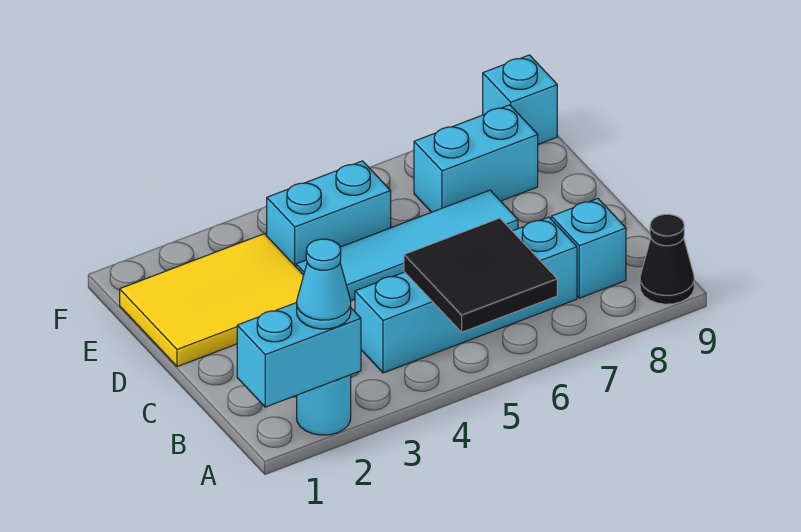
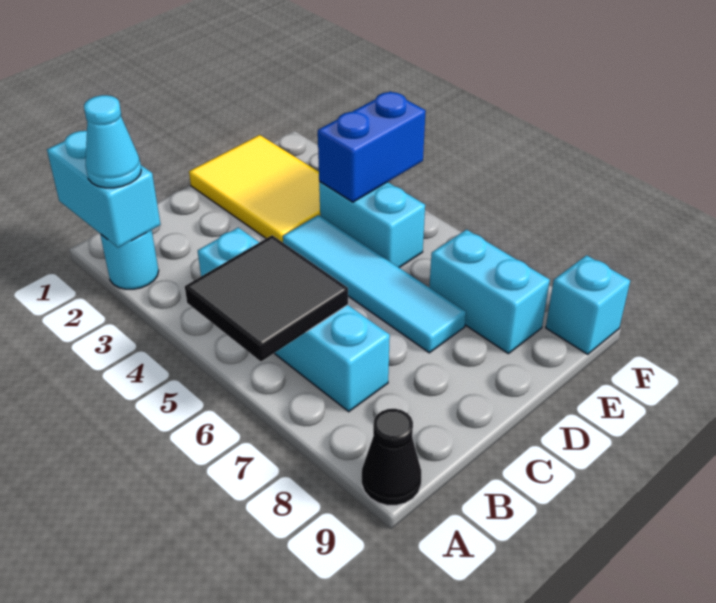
cyan brick B8 level 1 -> none
none -> blue brick E4:F4 level 2

